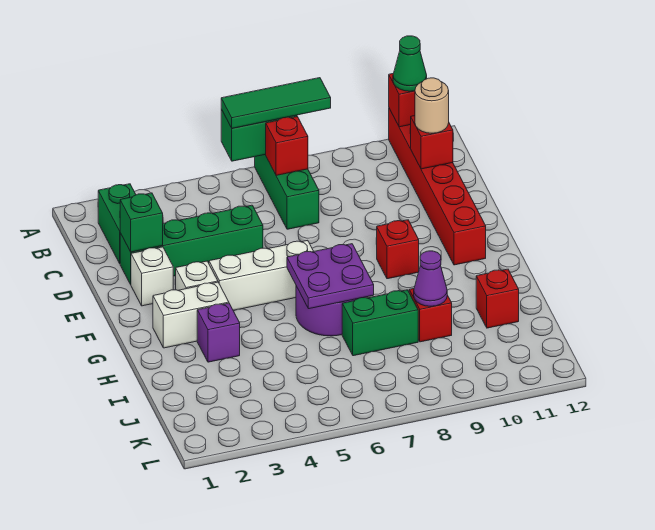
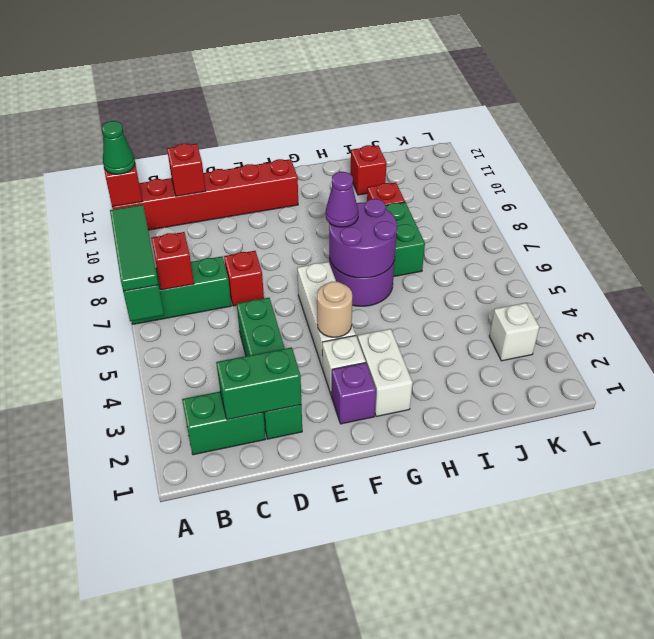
tan round brick C11 level 3 -> tan round brick F4 level 2
green brick D2 level 2 -> green brick C2:D2 level 2
white brick E2 level 1 -> white brick K3 level 1
red brick F9 level 1 -> red brick D7 level 1
purple plate G6:H7 level 2 -> purple round brick G6:H7 level 2
purple brick H3 level 1 -> purple brick F2 level 1
purple cone I9 level 2 -> purple cone G7 level 3

